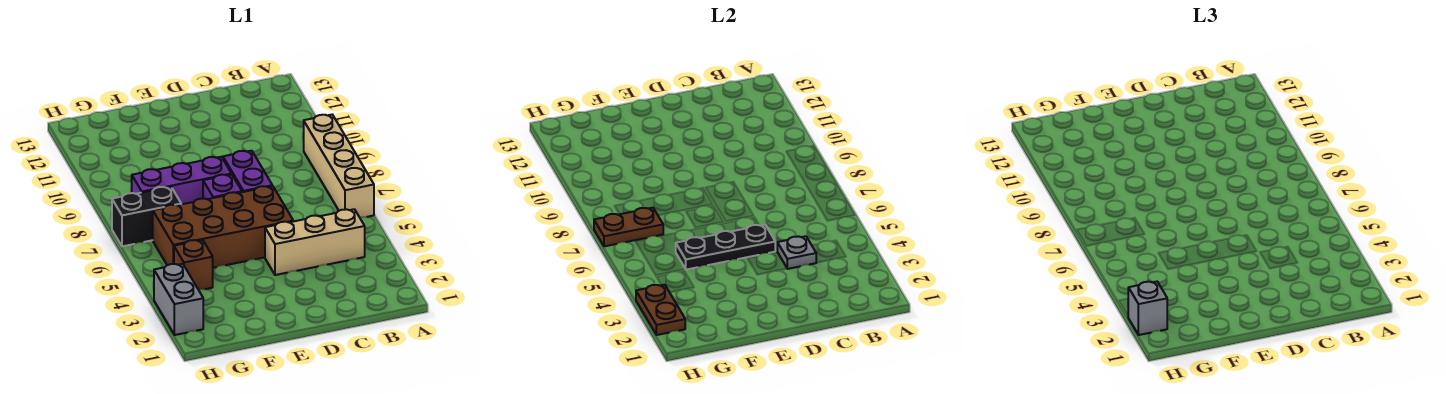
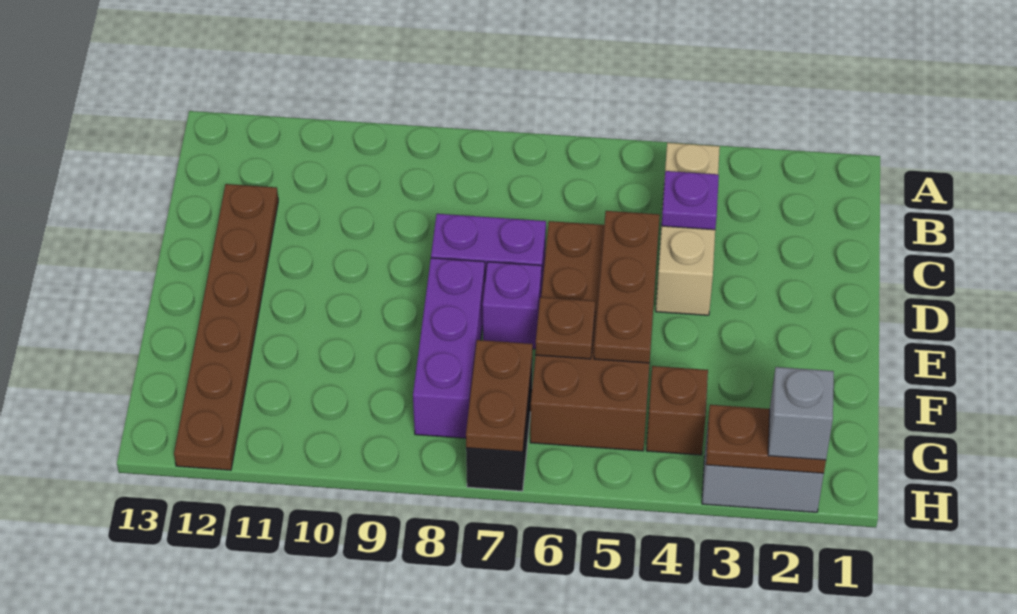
tan brick A6:A9 level 1 -> none
grey plate C4 level 2 -> purple plate C4 level 2
none -> brown plate C12:H12 level 1
black plate D5:F5 level 2 -> brown plate D5:F5 level 2
none -> brown plate F6 level 2

